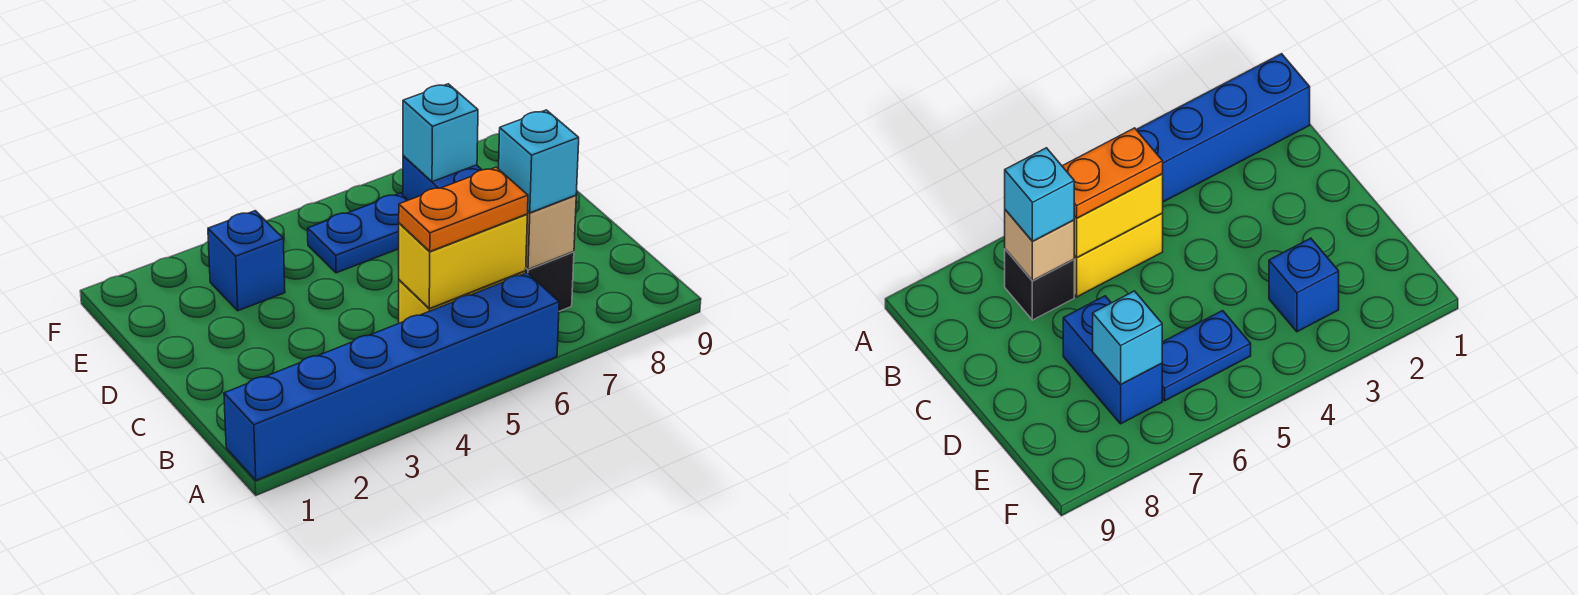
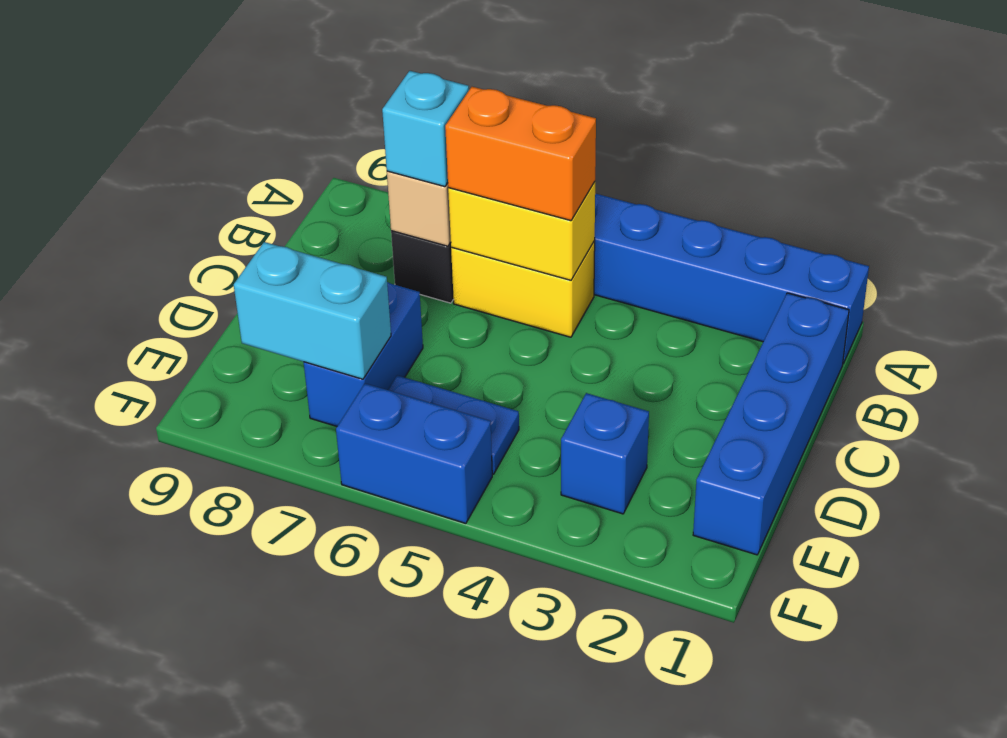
none -> blue brick B1:E1 level 1
orange plate B5:B6 level 3 -> orange brick B5:B6 level 3
cyan brick E7 level 2 -> cyan brick E7:E8 level 2
none -> blue brick F5:F6 level 1

